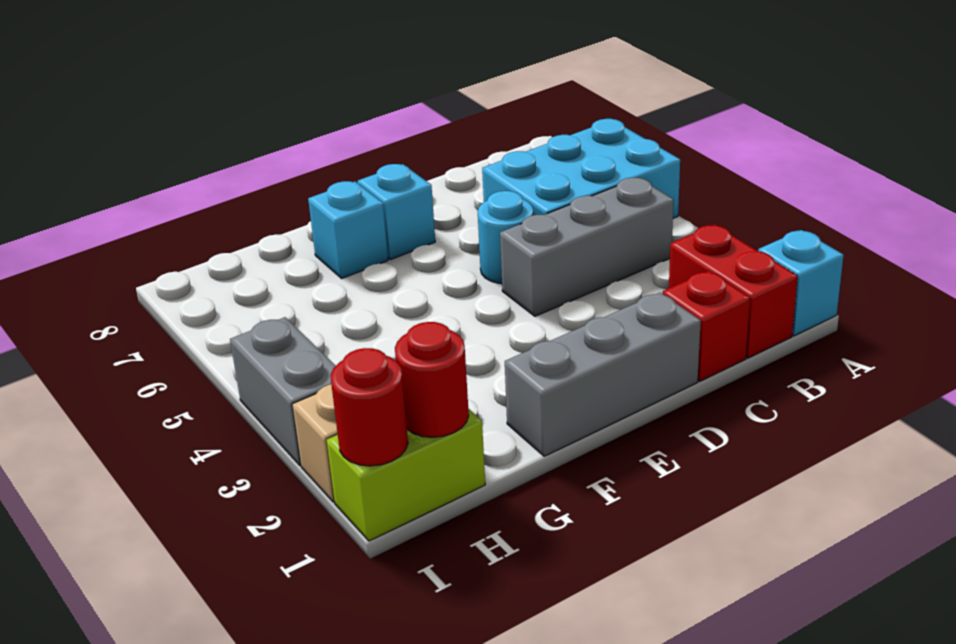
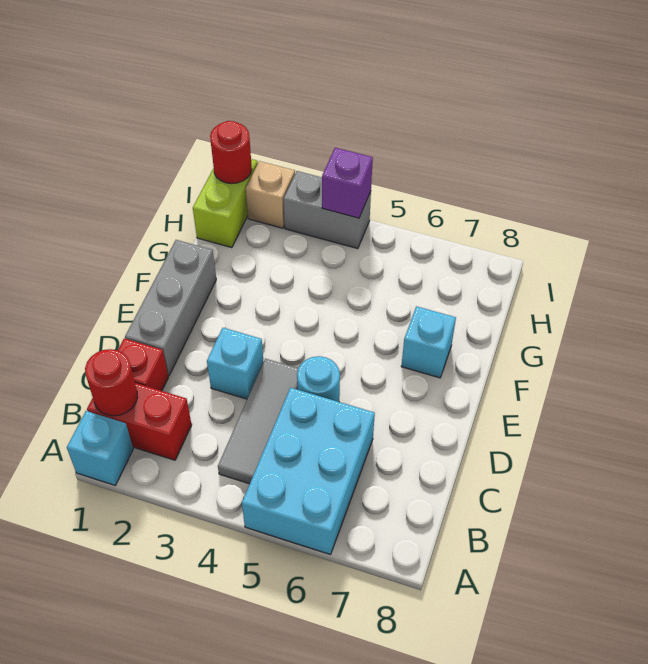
grey brick B4:D4 level 1 -> grey tile B4:D4 level 1
cyan brick E7 level 1 -> cyan brick D3 level 1
red round brick H1 level 2 -> red round brick B1 level 2
none -> purple brick I4 level 2

